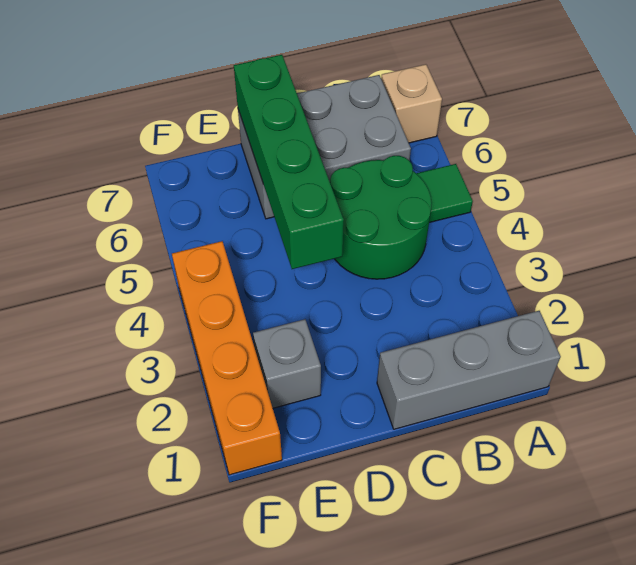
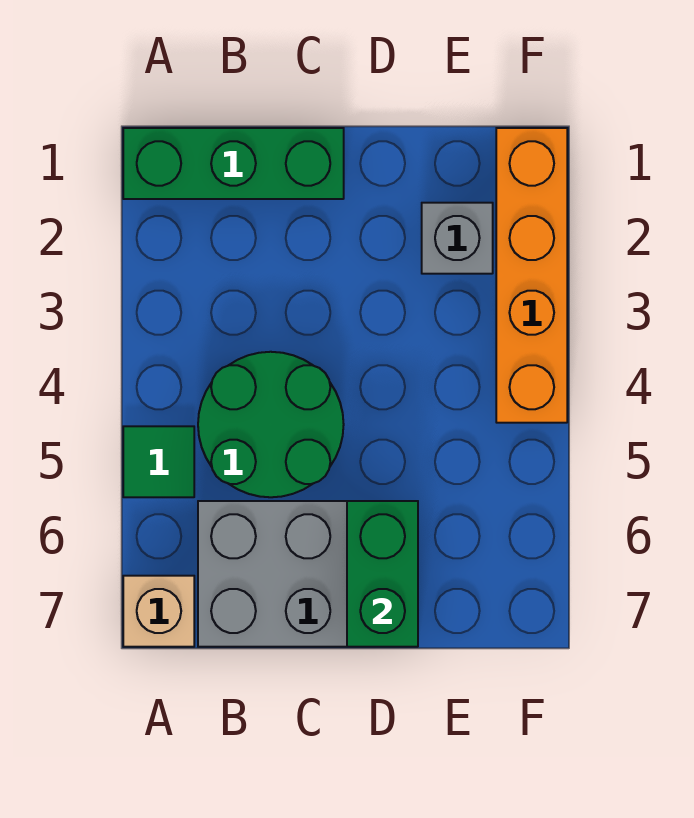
grey brick A1:C1 level 1 -> green brick A1:C1 level 1
green brick D4:D7 level 2 -> green brick D6:D7 level 2

